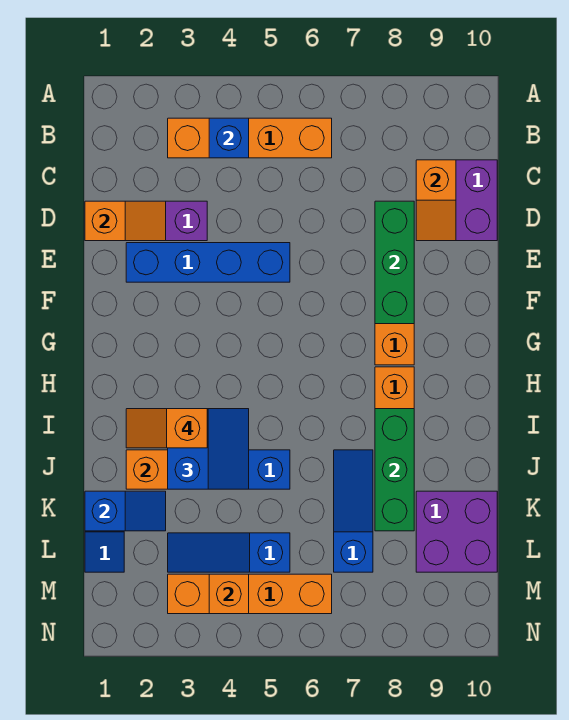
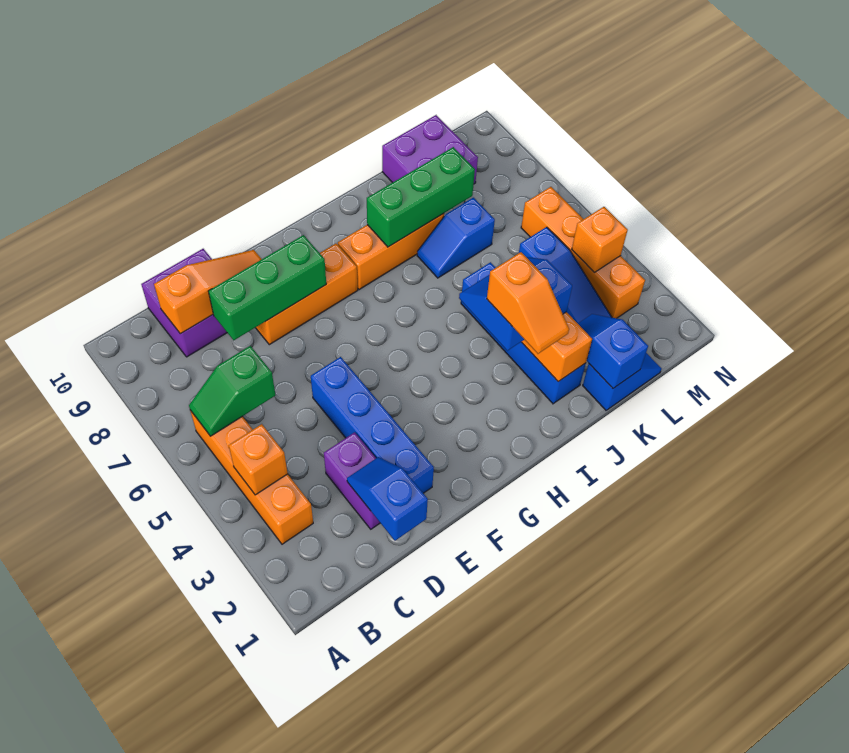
blue brick B4 level 2 -> orange brick B4 level 2
none -> green slope B6:C6 level 2 top C
orange slope C9:D9 level 2 top C -> orange slope C9:E9 level 2 top C
orange slope D1:D2 level 2 top 1 -> blue slope D1:D2 level 2 top 1
blue slope J7:L7 level 1 top L -> blue slope J7:K7 level 1 top K

